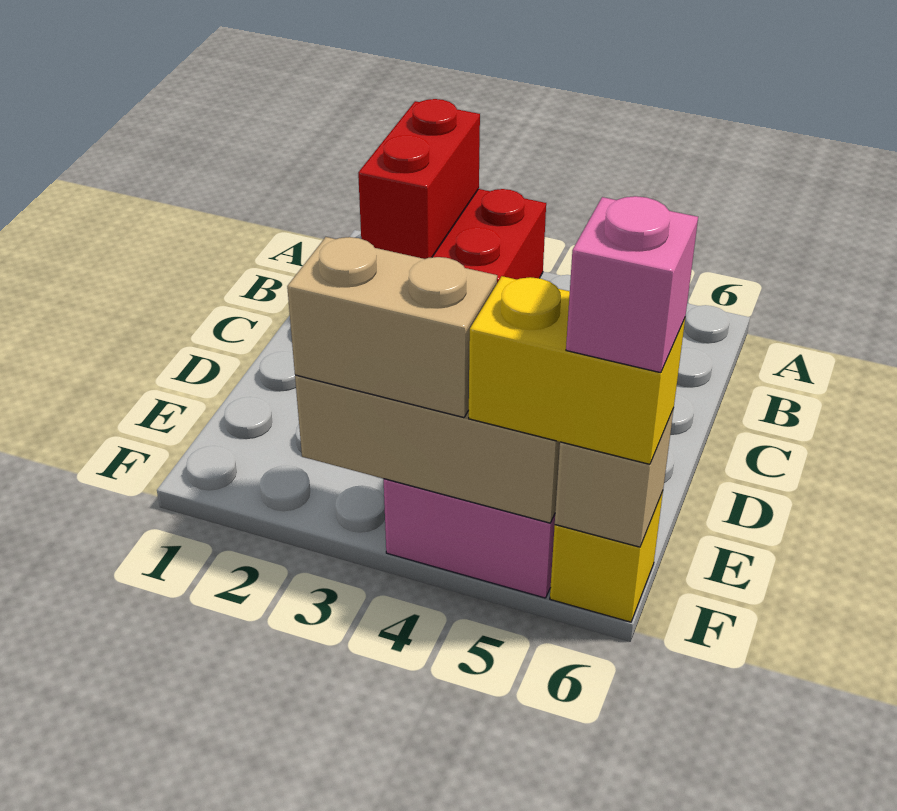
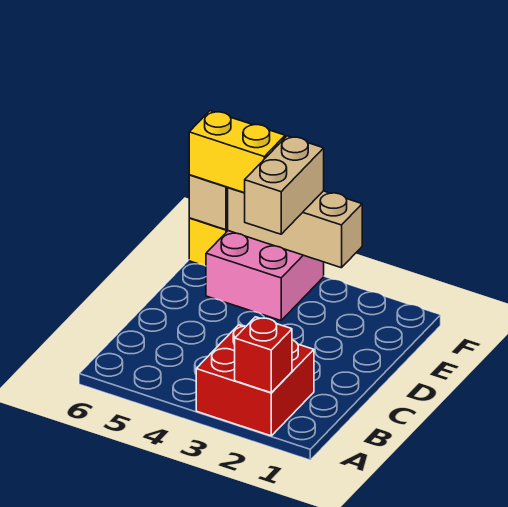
red brick A2:B2 level 2 -> red brick A2 level 2
tan brick F3:F4 level 3 -> tan brick E4:F4 level 3
pink brick F6 level 4 -> none

